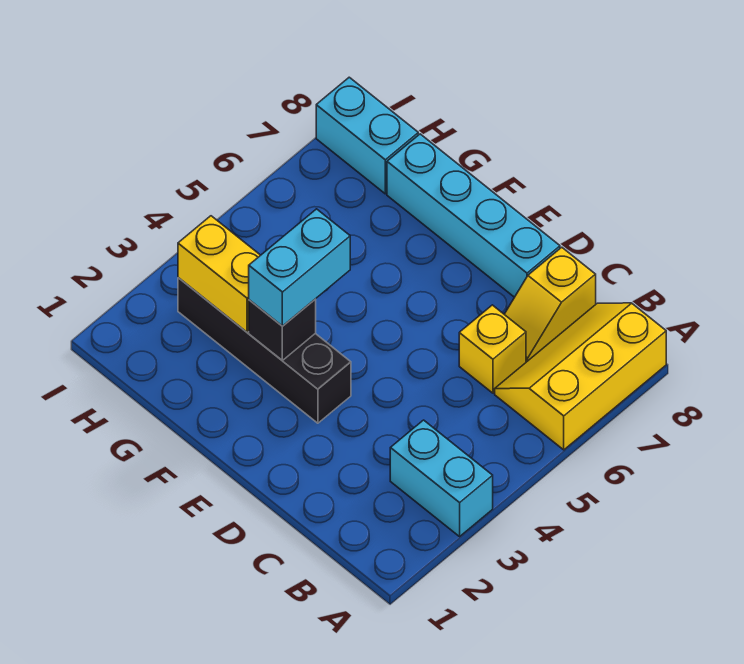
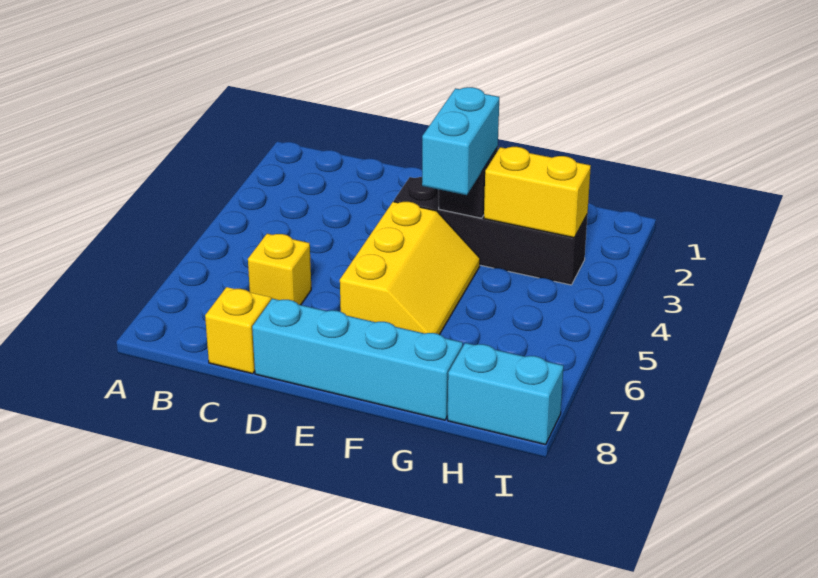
cyan brick A3:B3 level 1 -> none
yellow slope A6:B8 level 1 top A -> yellow slope E4:F6 level 1 top E

